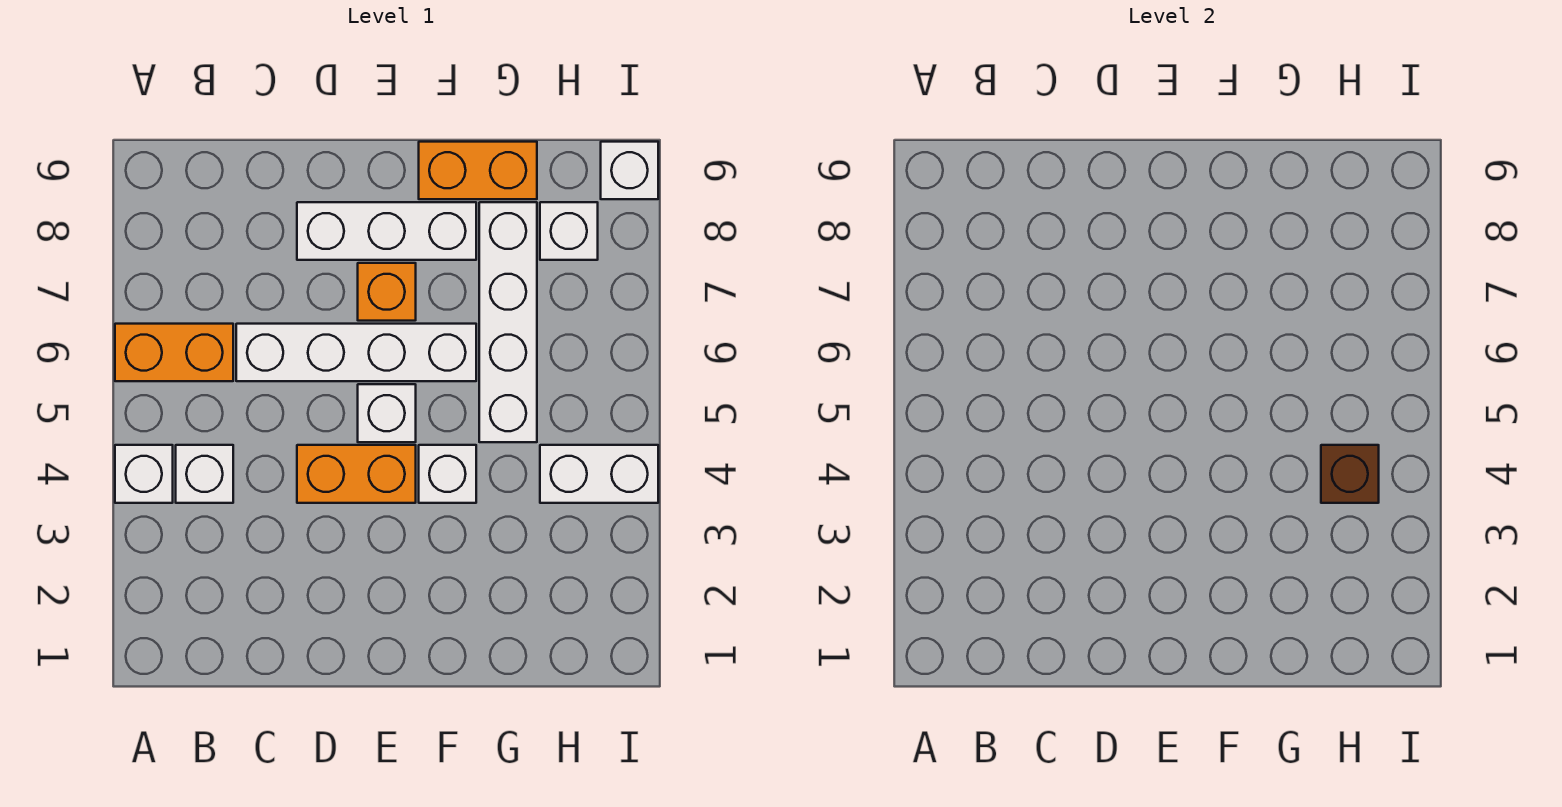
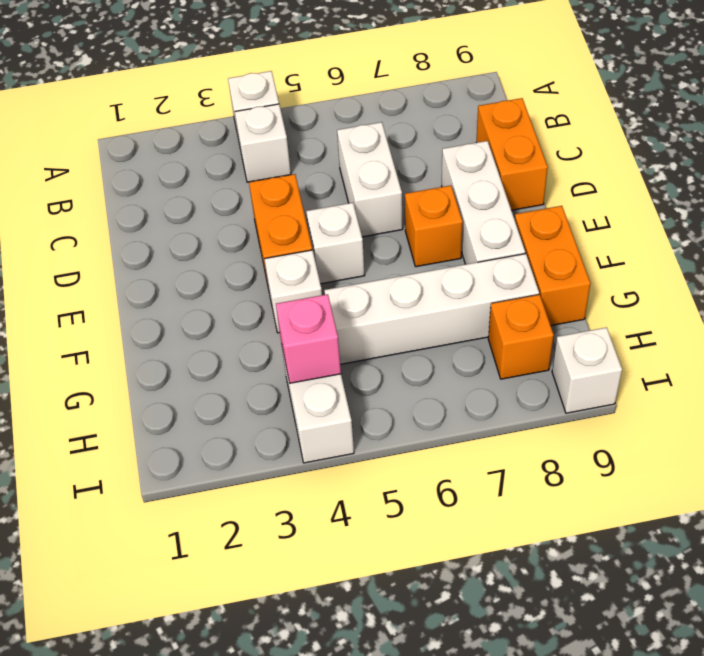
orange brick A6:B6 level 1 -> orange brick C9:D9 level 1
white brick C6:F6 level 1 -> white brick C6:D6 level 1
brown brick H4 level 2 -> pink brick H4 level 2
white brick H8 level 1 -> orange brick H8 level 1

